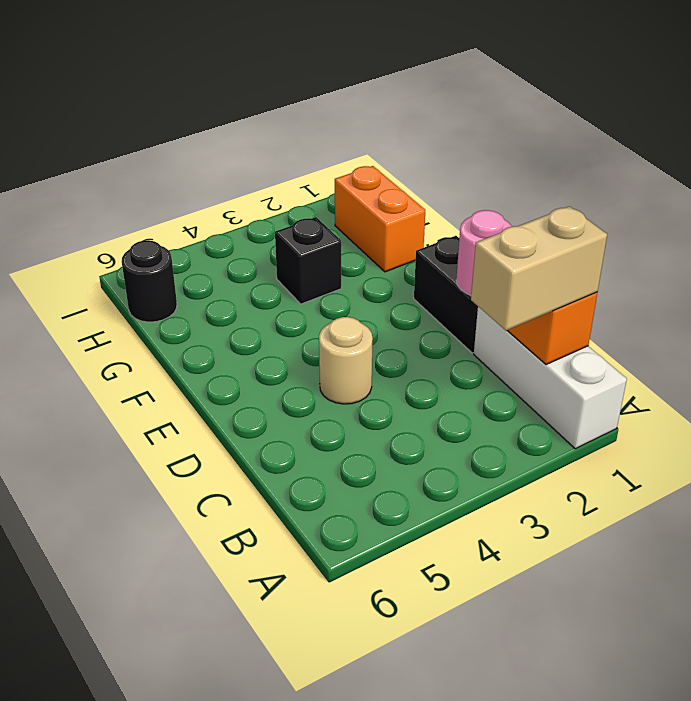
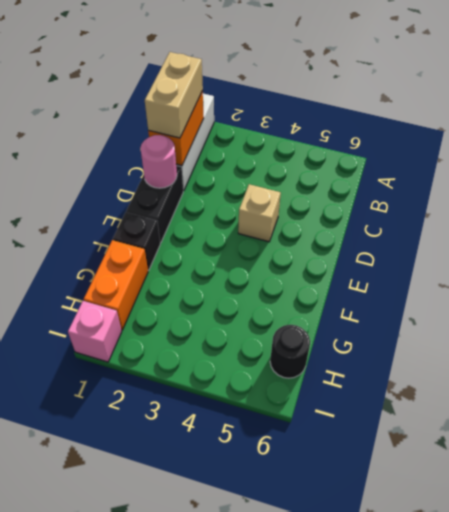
tan brick B1:B2 level 3 -> tan brick B1:C1 level 3
tan round brick D4 level 1 -> tan brick D4 level 1
black brick G3 level 1 -> black brick F1 level 1
none -> pink brick I1 level 1

